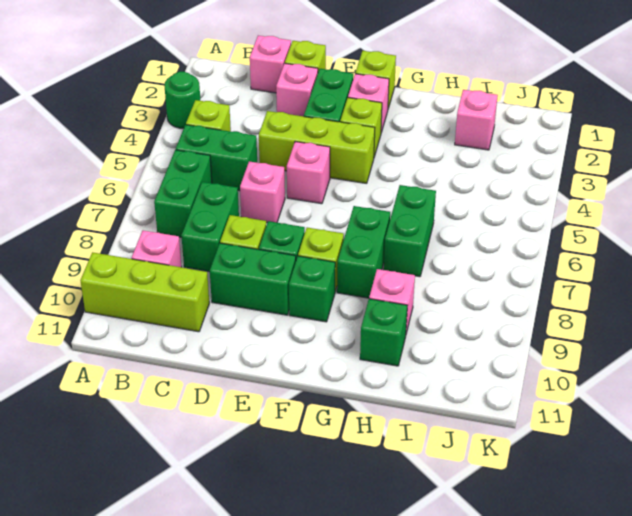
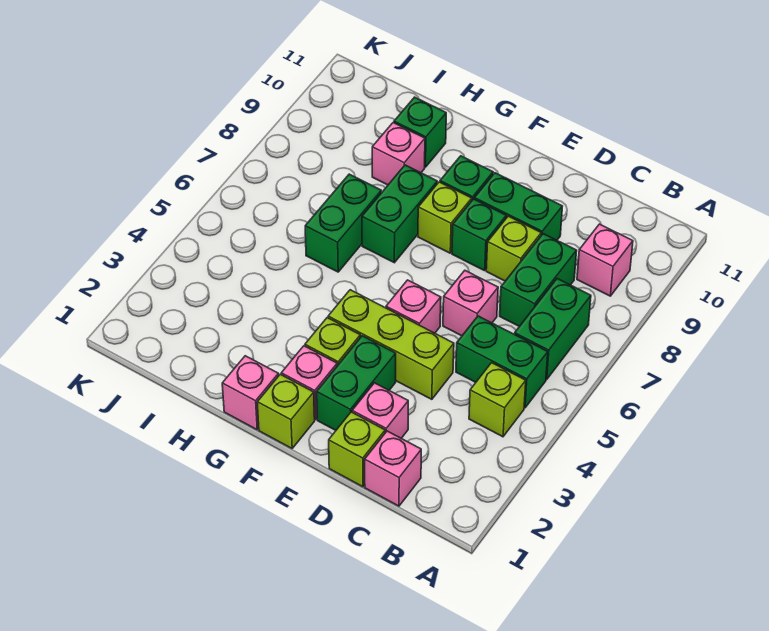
green round brick A3 level 1 -> none
lime brick A10:C10 level 1 -> none
pink brick I2 level 1 -> pink brick G1 level 1

